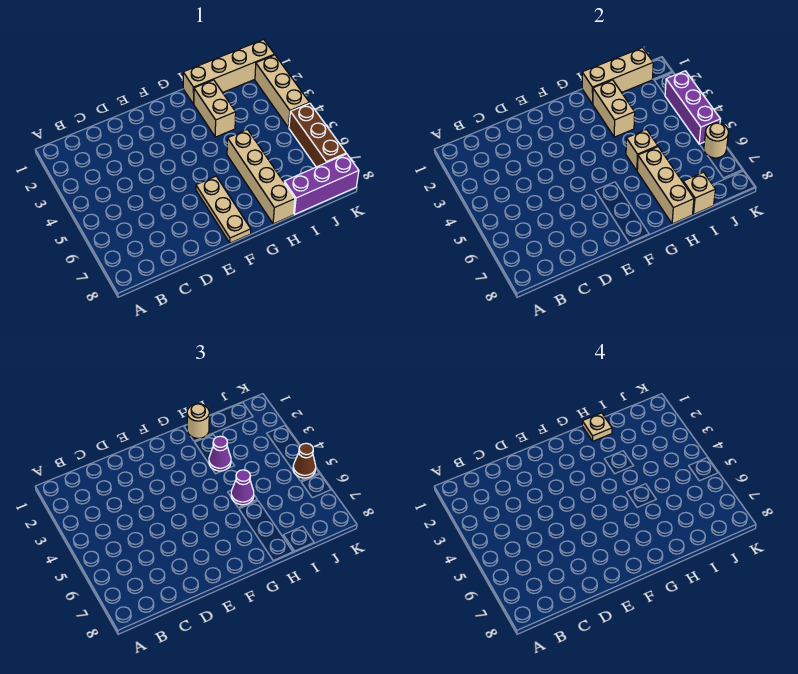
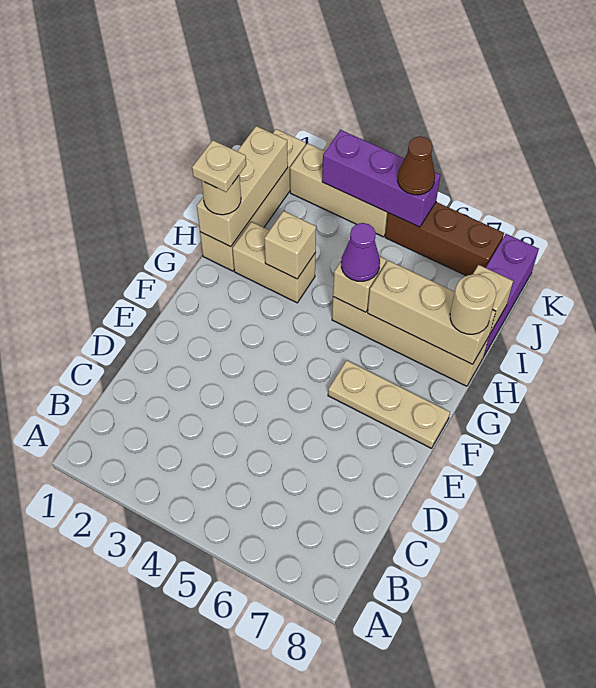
tan brick H2:H3 level 2 -> tan brick H3 level 2
purple cone H3 level 3 -> none
tan round brick K6 level 2 -> tan round brick H8 level 3

